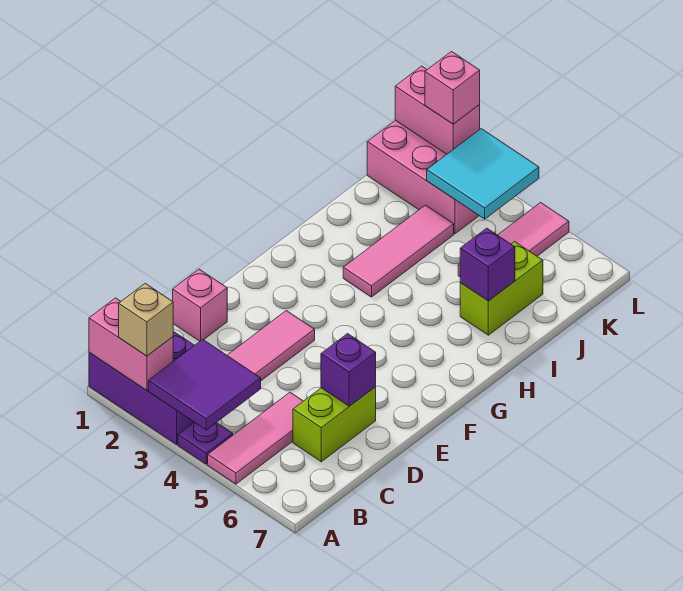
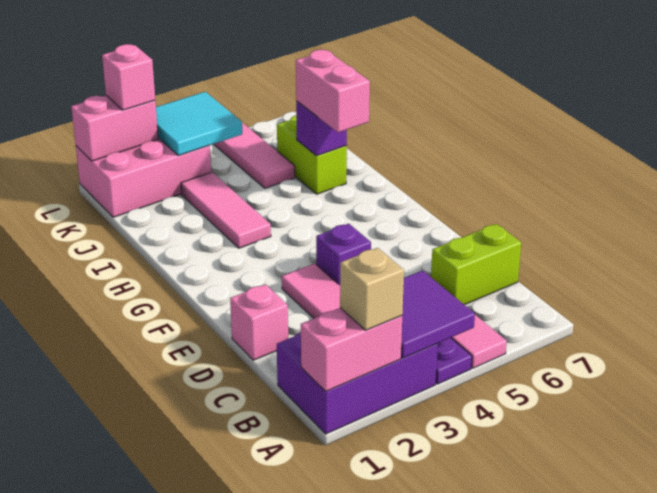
lime brick C6:D6 level 1 -> lime brick C6:C7 level 1
purple brick D6 level 2 -> purple brick E4 level 1
none -> pink brick H6:I6 level 3

